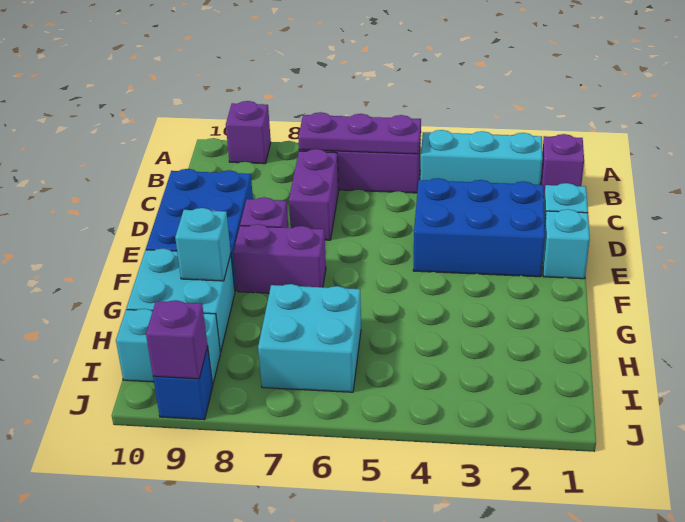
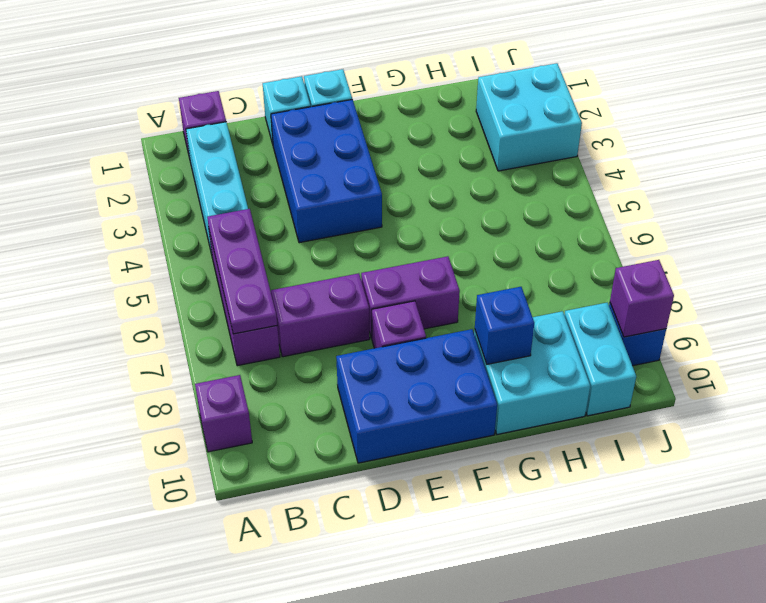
purple brick F7:F8 level 1 -> purple brick E7:F7 level 1
cyan brick G9 level 2 -> blue brick G9 level 2
cyan brick H6:I7 level 1 -> cyan brick I2:J3 level 1

